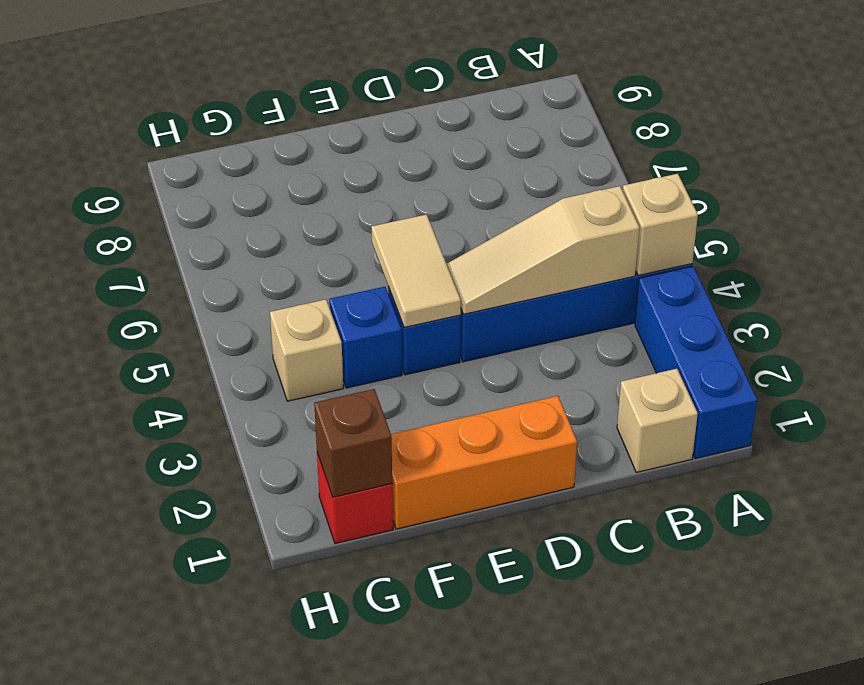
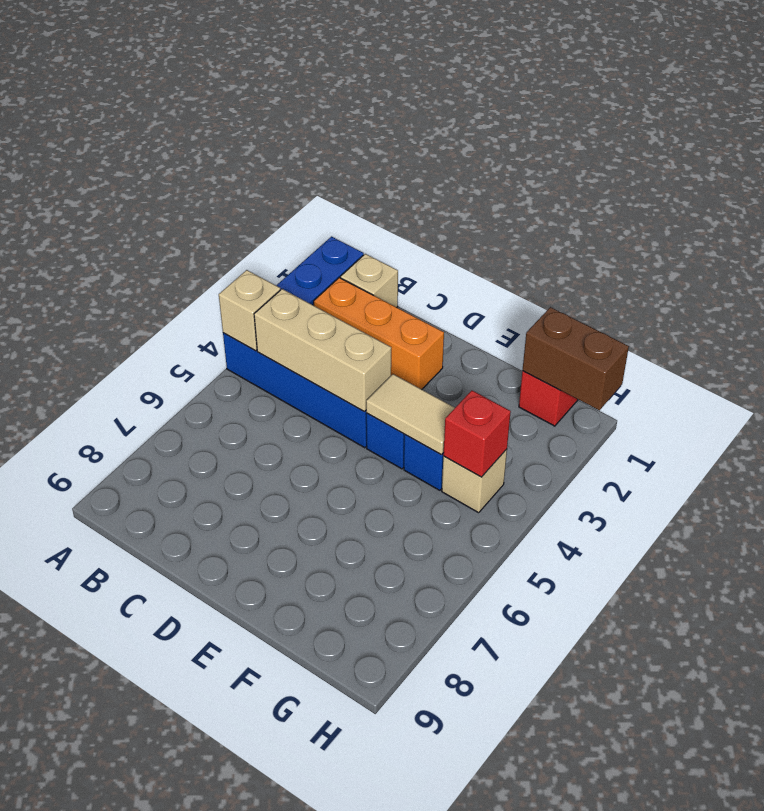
tan slope B4:D4 level 2 top B -> tan brick B4:D4 level 2
orange brick D1:F1 level 1 -> orange brick B2:D2 level 1
tan tile E4:E5 level 2 -> tan tile E4:F4 level 2
brown brick G1 level 2 -> brown brick G1:H1 level 2
none -> red brick G4 level 2

